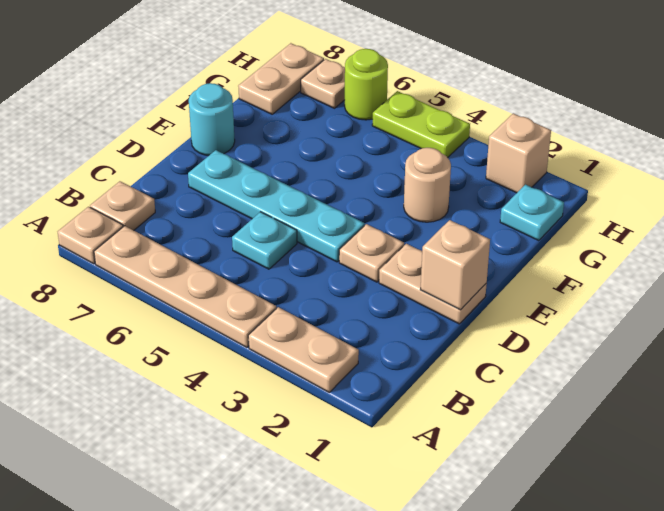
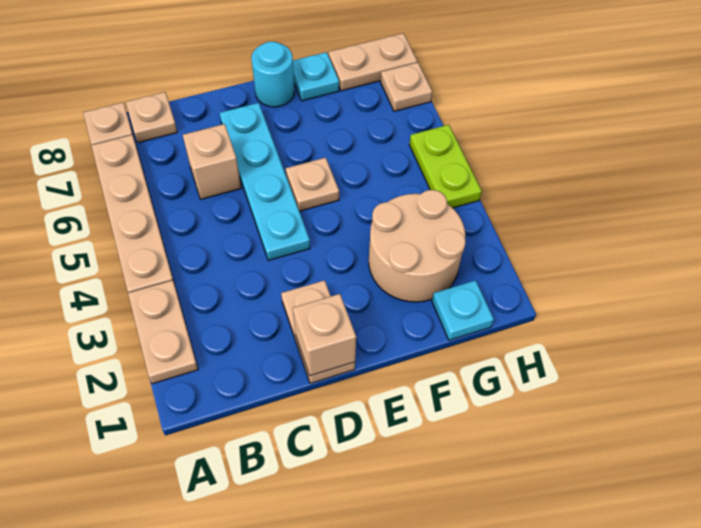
cyan plate C5 level 1 -> cyan plate F8 level 1
tan plate D3 level 1 -> tan plate E5 level 1
tan round brick F3 level 1 -> tan round brick F2:G3 level 1
tan brick H2 level 1 -> tan brick C6 level 1
lime round brick H6 level 1 -> none

